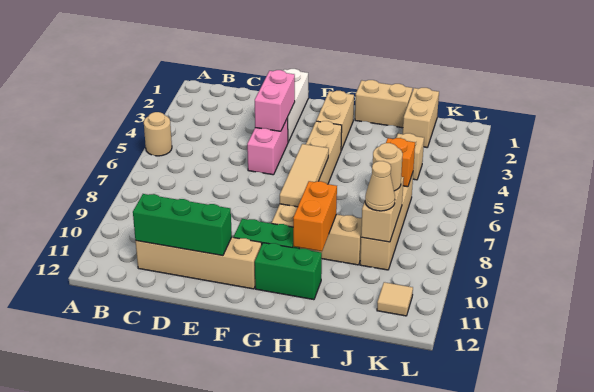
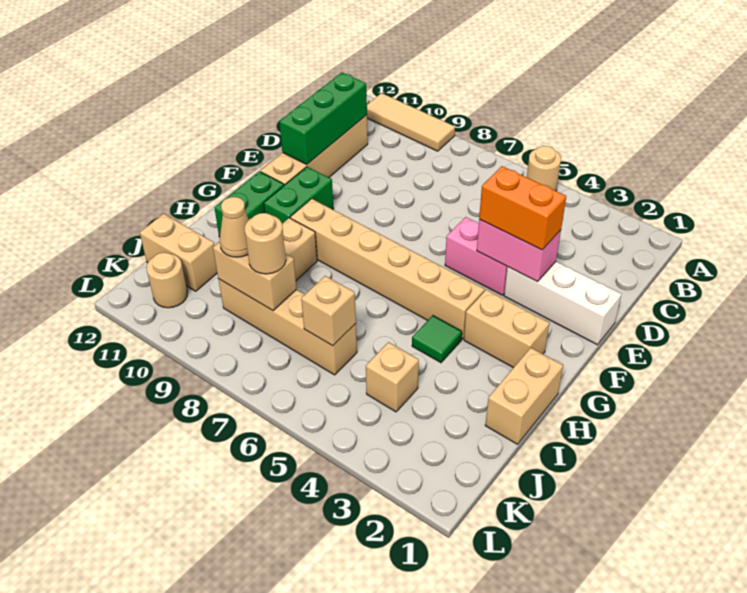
tan tile G6:G8 level 2 -> tan tile A9:A11 level 1
none -> green tile H4 level 1
orange brick H9:H10 level 2 -> orange brick E3:E4 level 3
tan brick J1:J2 level 1 -> tan brick J11:J12 level 1
orange brick J6 level 2 -> tan brick J6 level 2
tan tile K11 level 1 -> tan round brick K11 level 1

